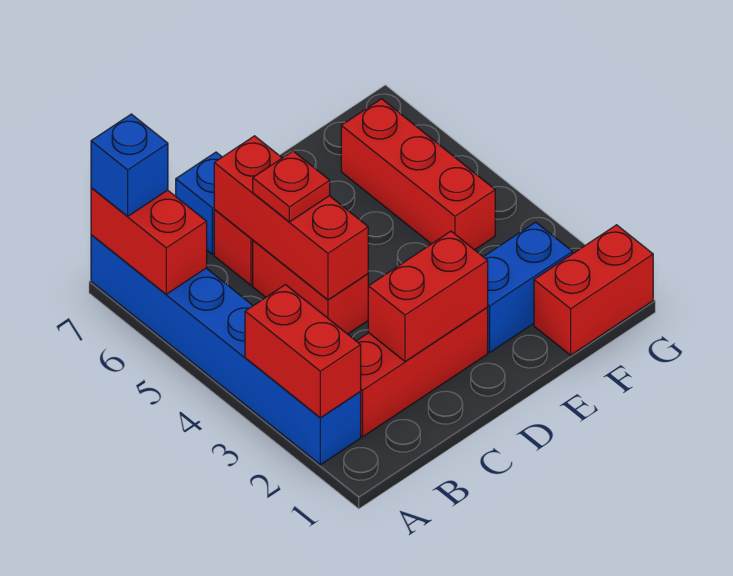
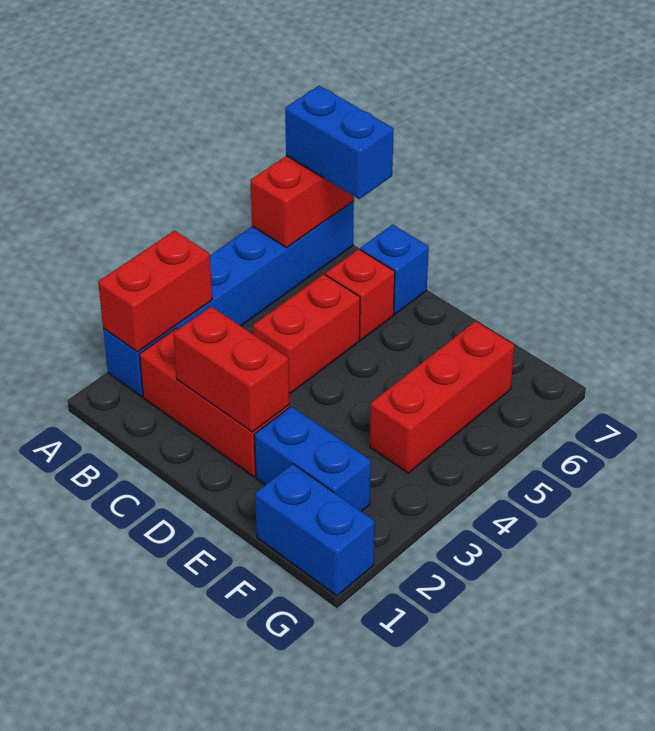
blue brick A7 level 3 -> blue brick A7:B7 level 3
red brick C4:C6 level 2 -> none
red plate C5 level 3 -> none
red brick F1:G1 level 1 -> blue brick F1:G1 level 1

